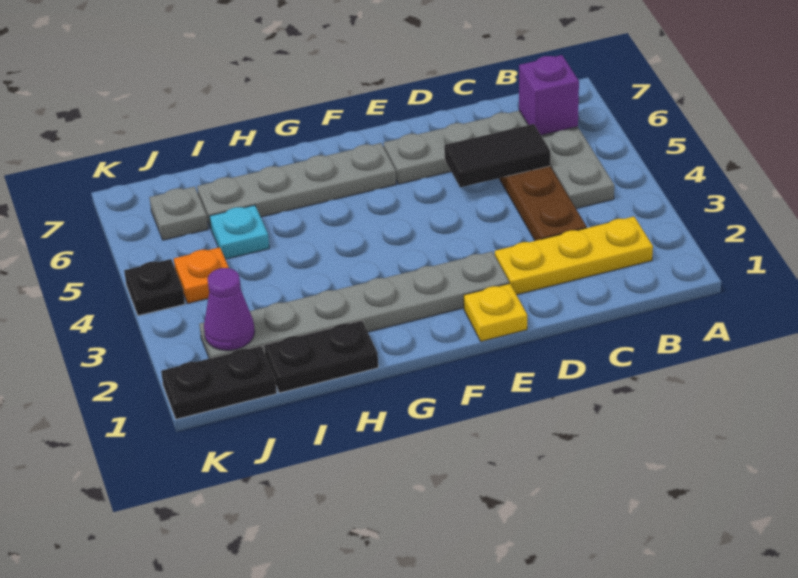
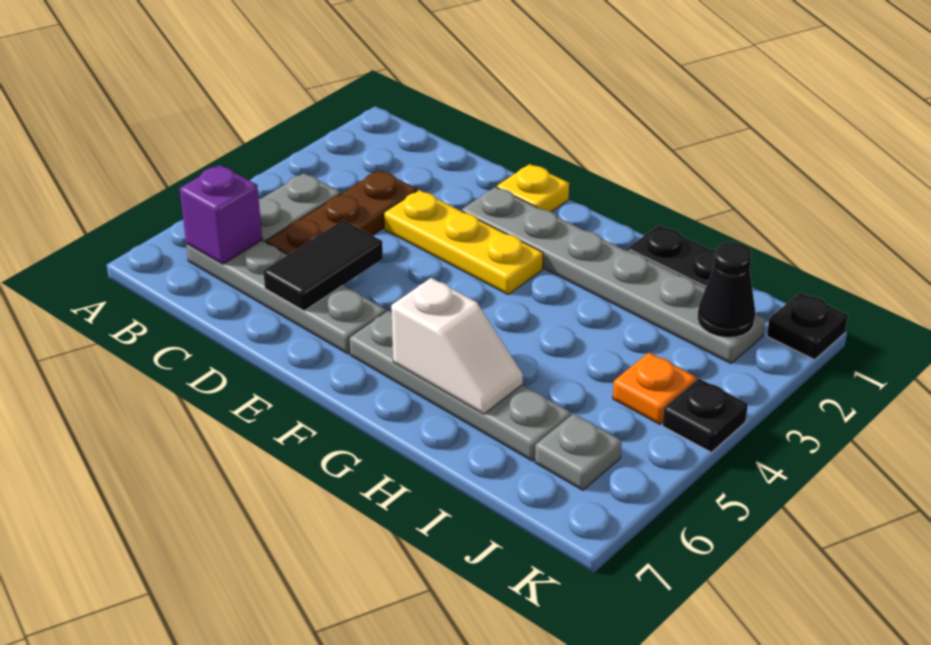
yellow plate B2:D2 level 1 -> yellow plate D3:F3 level 1
black tile C5:D5 level 2 -> black tile D5:D6 level 2
none -> white slope G6:H6 level 2 top G
cyan plate I5 level 1 -> none
black plate J1:K1 level 1 -> black plate K1 level 1
purple cone J2 level 2 -> black cone J2 level 2

